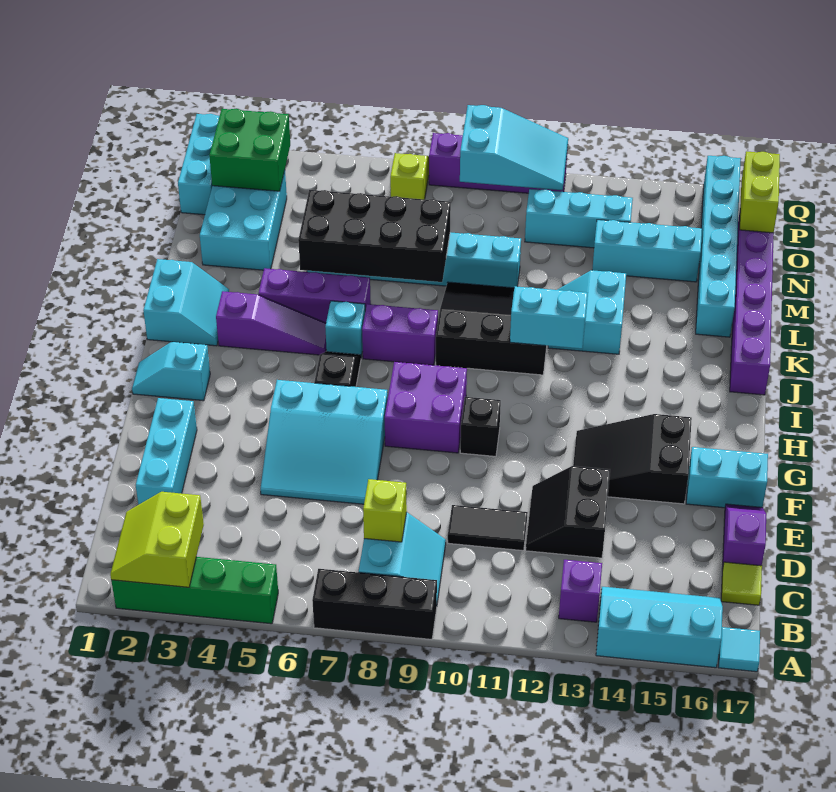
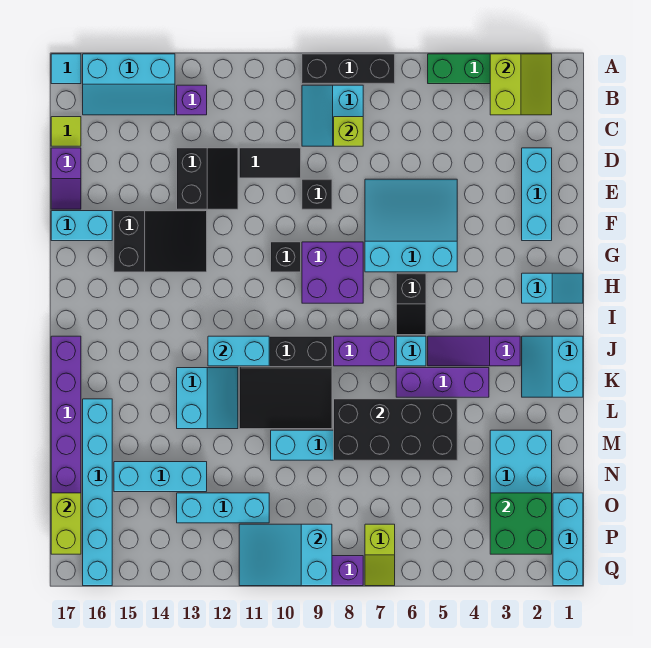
none -> black brick E9 level 1

